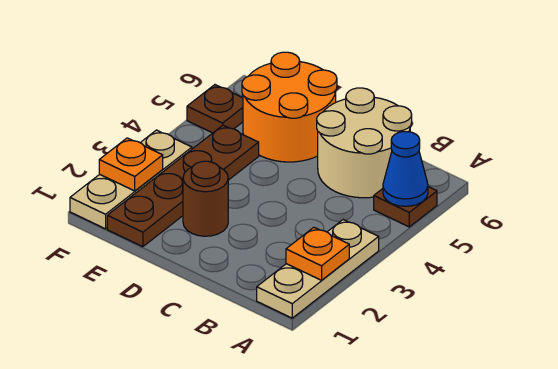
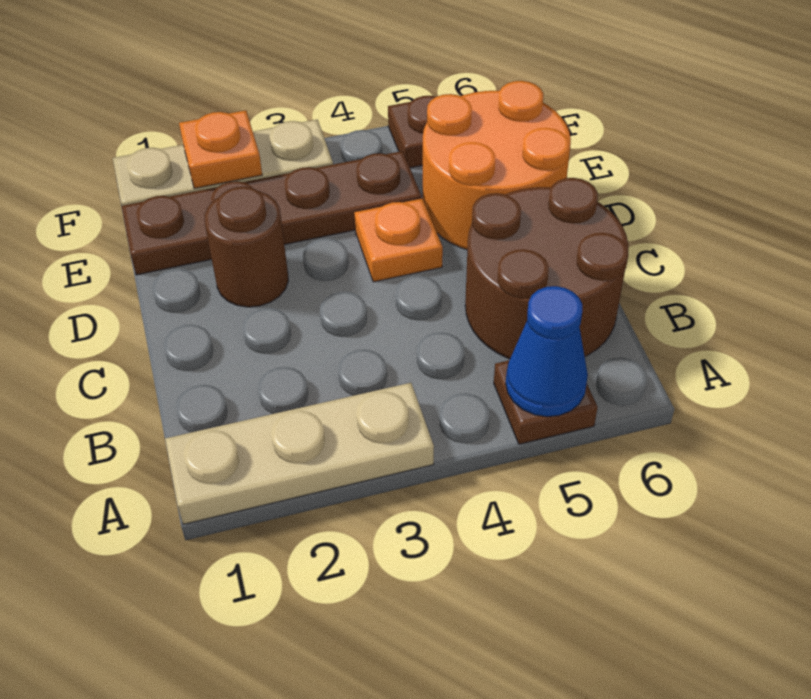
orange plate A2 level 2 -> orange plate D4 level 1
tan round brick B5:C6 level 1 -> brown round brick B5:C6 level 1

